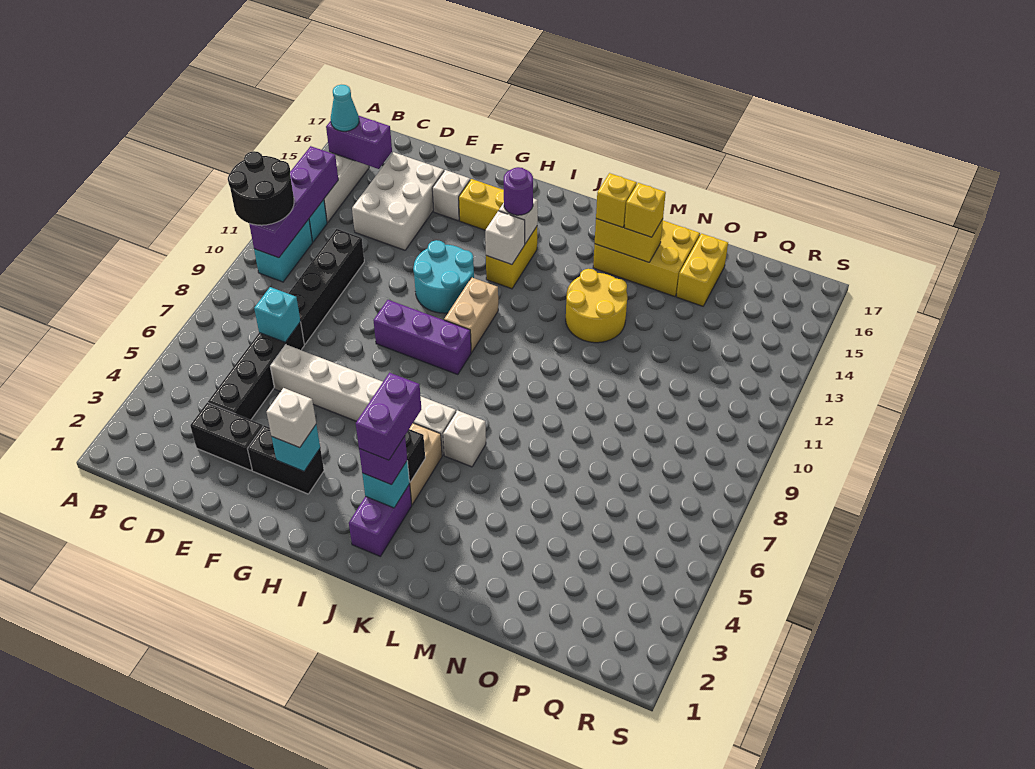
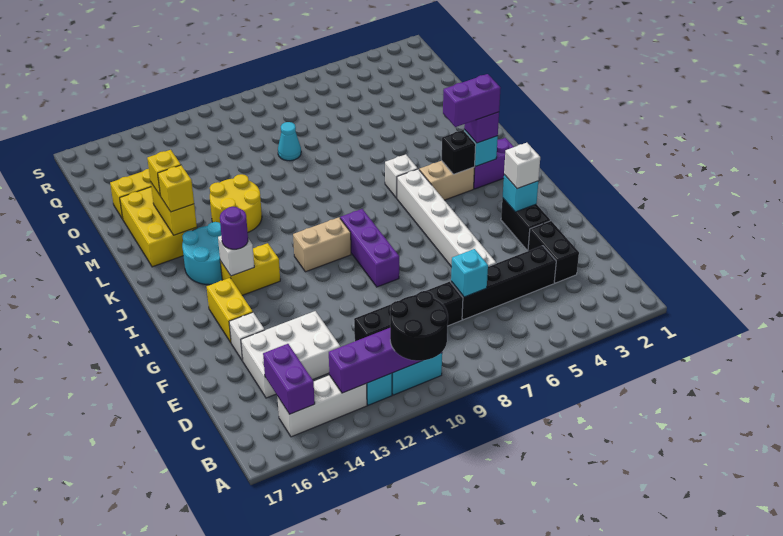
cyan cone B15 level 3 -> cyan cone O9 level 1
cyan round brick G11:H12 level 1 -> cyan round brick J14:K15 level 1
white brick I13 level 2 -> none

